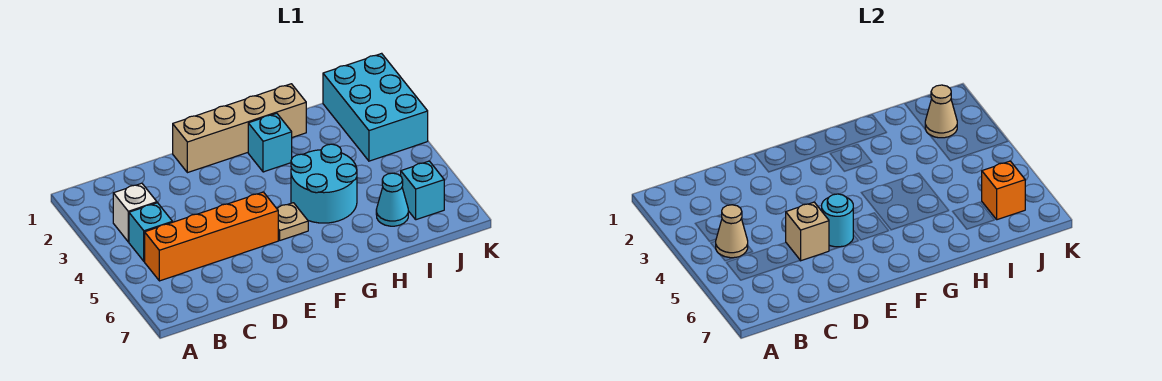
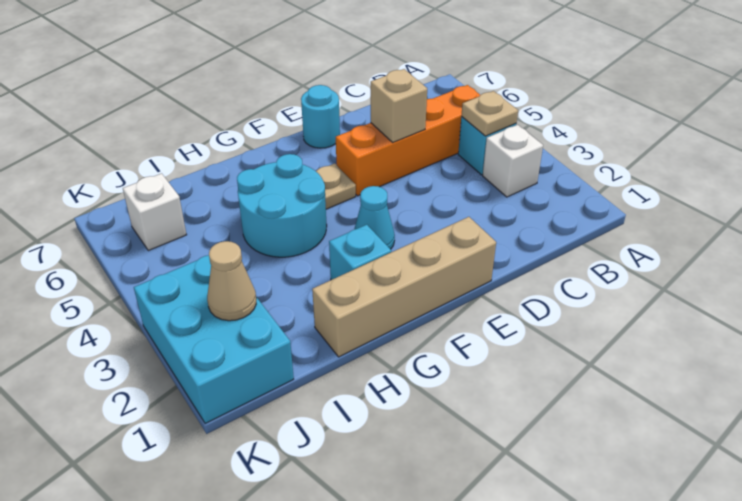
tan cone B4 level 2 -> tan plate B4 level 2
cyan round brick E5 level 2 -> cyan round brick E7 level 1
cyan cone I6 level 1 -> cyan cone F3 level 1
cyan brick J6 level 1 -> white brick J6 level 1
orange brick J6 level 2 -> none

